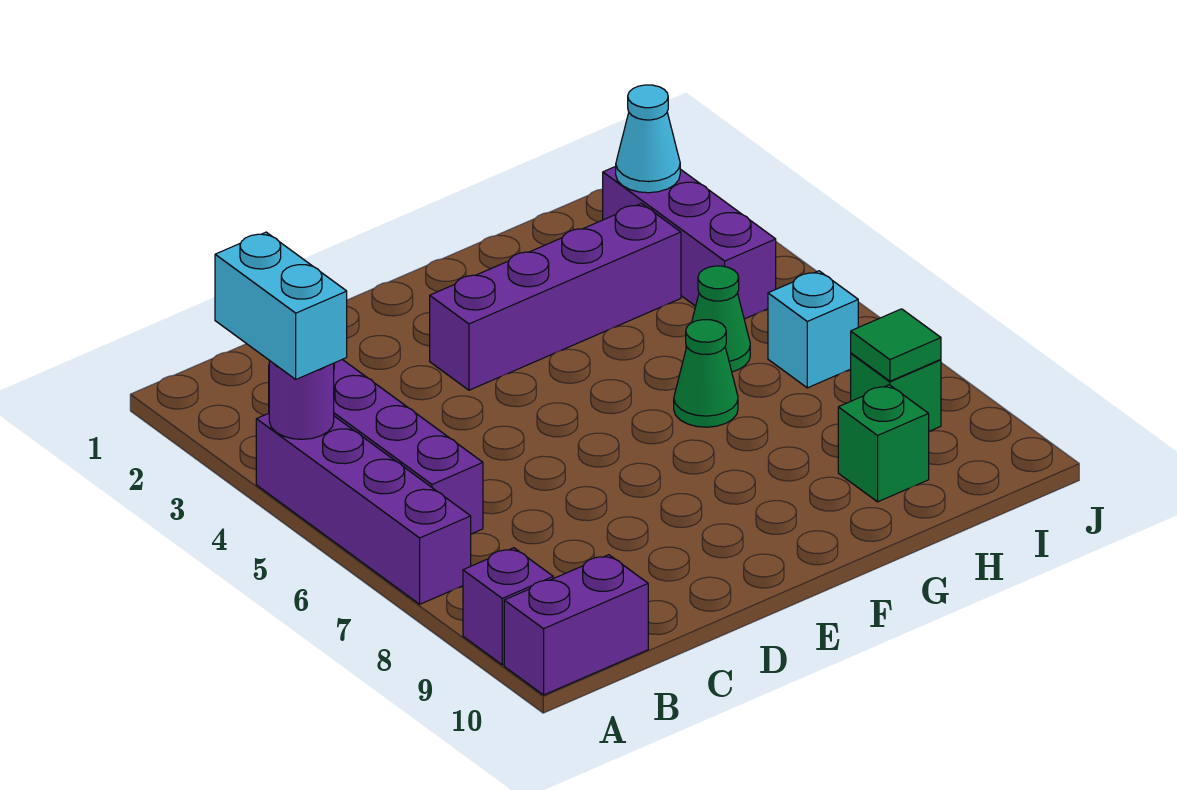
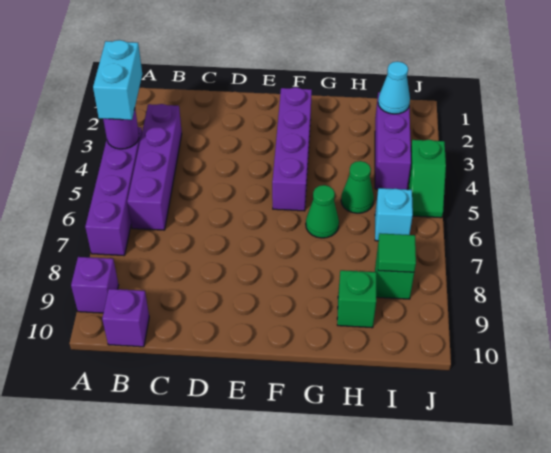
purple brick A10:B10 level 1 -> purple brick B10 level 1
purple brick E3:H3 level 1 -> purple brick F2:F5 level 1
none -> green slope J4:J5 level 1 top 4

